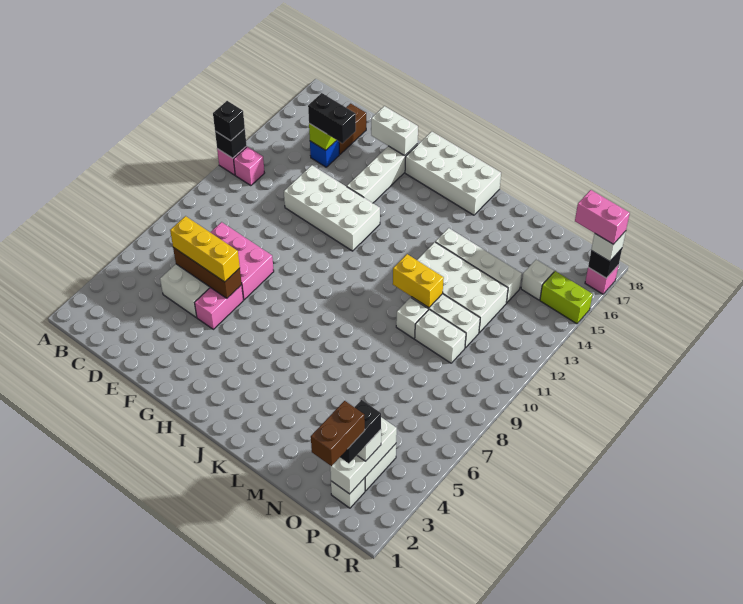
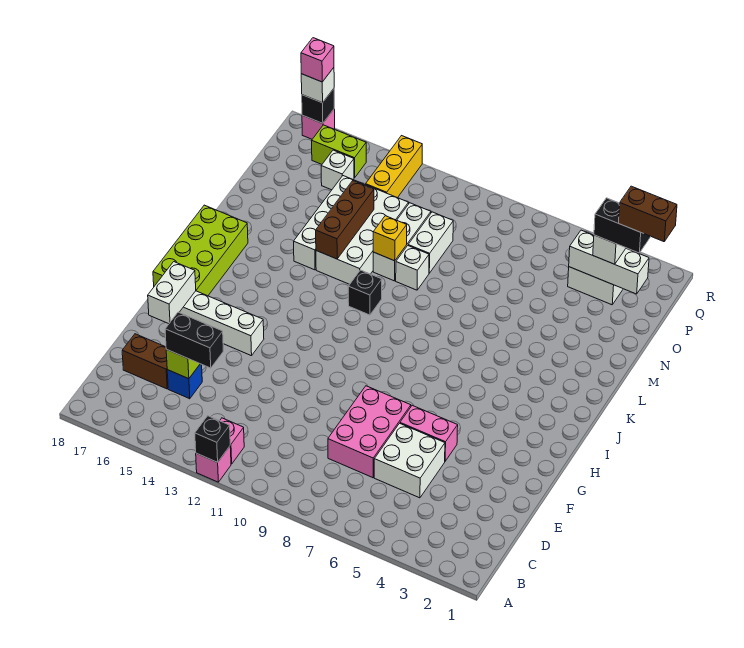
black brick A12 level 3 -> black brick K11 level 1
brown brick D6:F6 level 2 -> brown brick L13:N13 level 2
yellow brick D6:F6 level 3 -> yellow brick P13:R13 level 1
black brick D15:E15 level 3 -> black brick D14:D15 level 3
white brick E12:H13 level 1 -> none
white brick H17:K18 level 1 -> lime brick H17:K18 level 1
yellow brick L11:M11 level 2 -> yellow brick M11 level 2
white brick P2 level 1 -> none
lime brick Q15:R15 level 1 -> lime brick Q15:Q16 level 1
pink brick Q17:R17 level 4 -> pink brick R17 level 4

